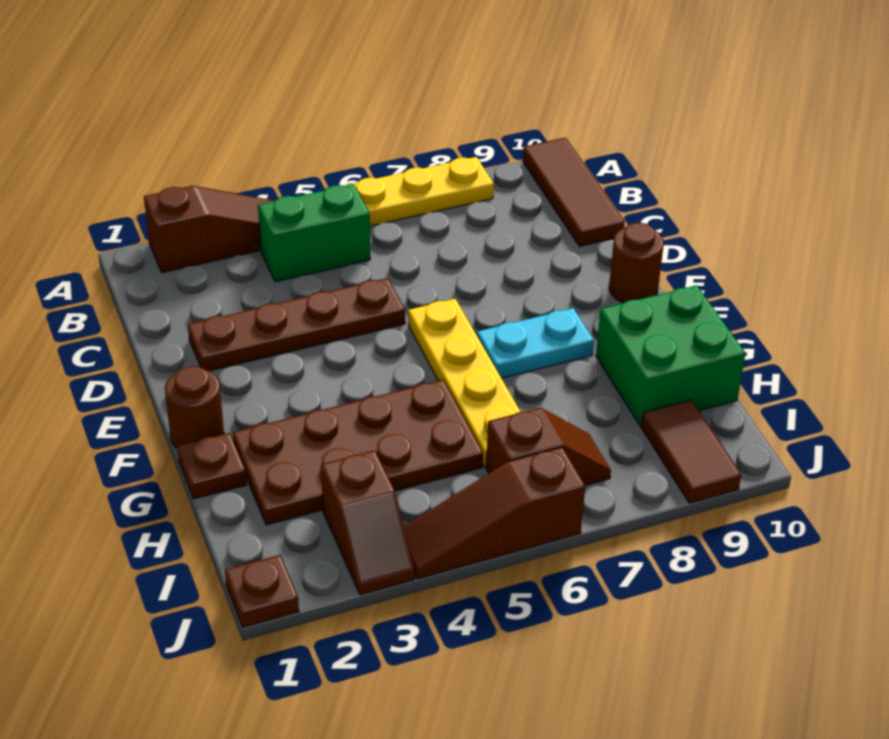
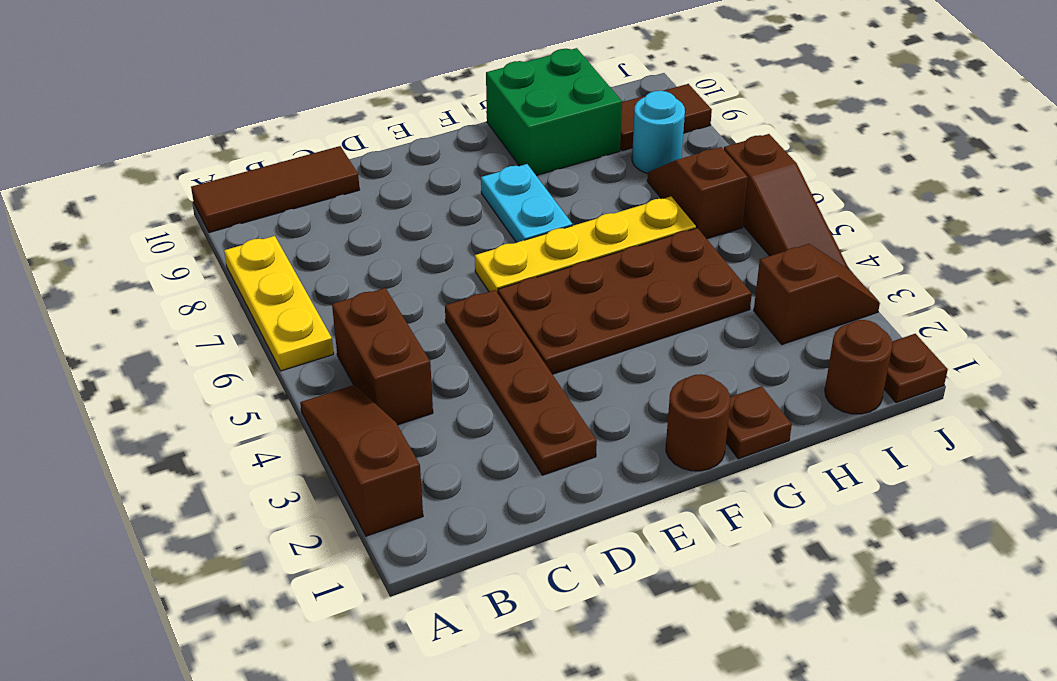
green brick B4:B5 level 1 -> brown brick B4:B5 level 1
brown round brick E10 level 1 -> brown round brick I1 level 1
brown plate G2:H5 level 1 -> brown plate E4:H5 level 1
none -> cyan round brick I8 level 1

